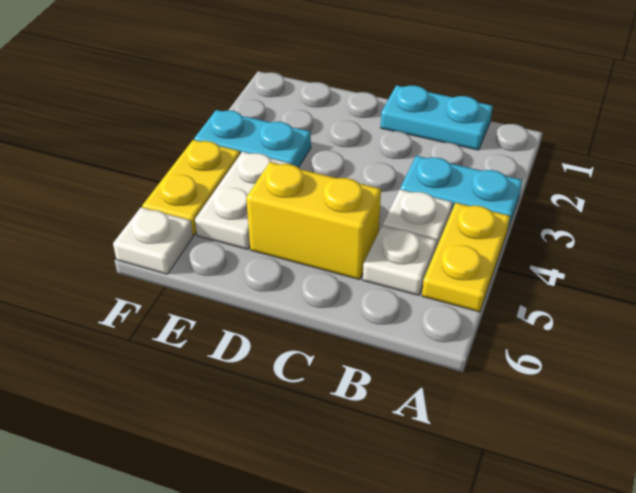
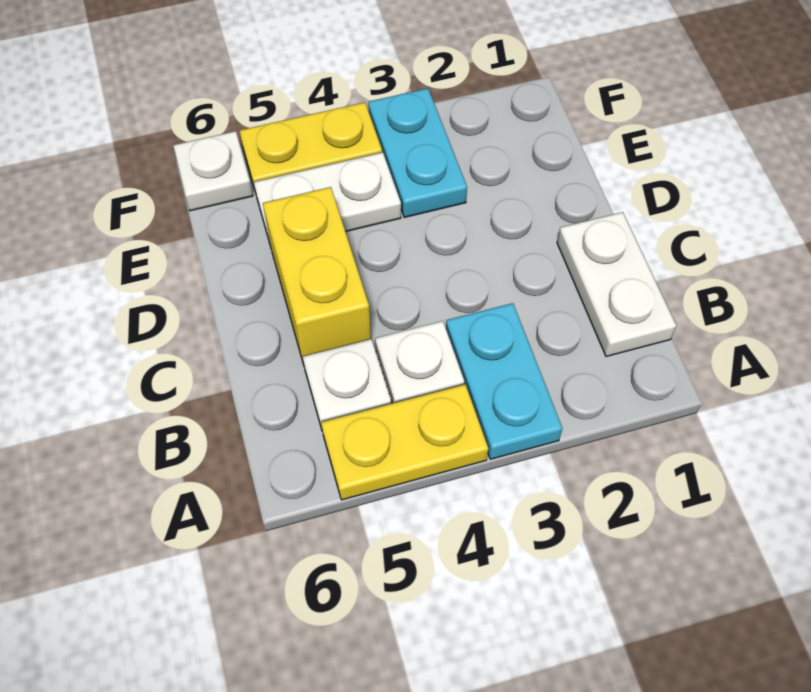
cyan plate B1:C1 level 1 -> white plate B1:C1 level 1

